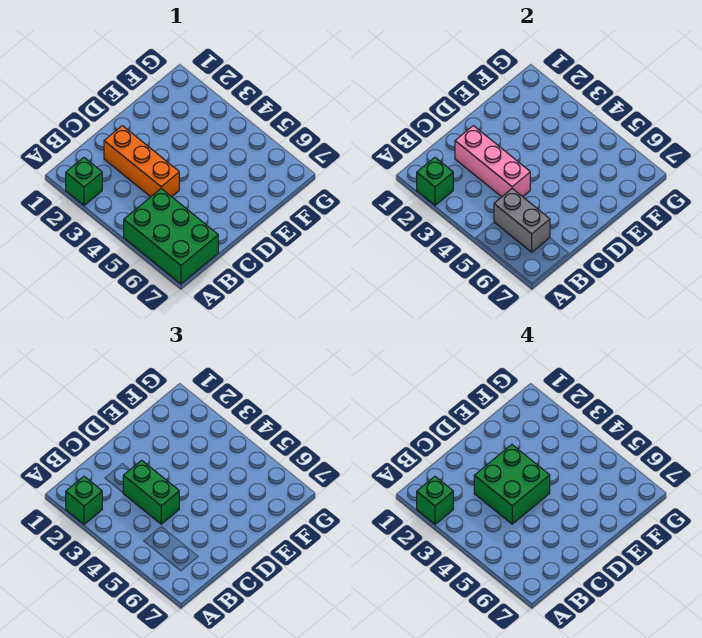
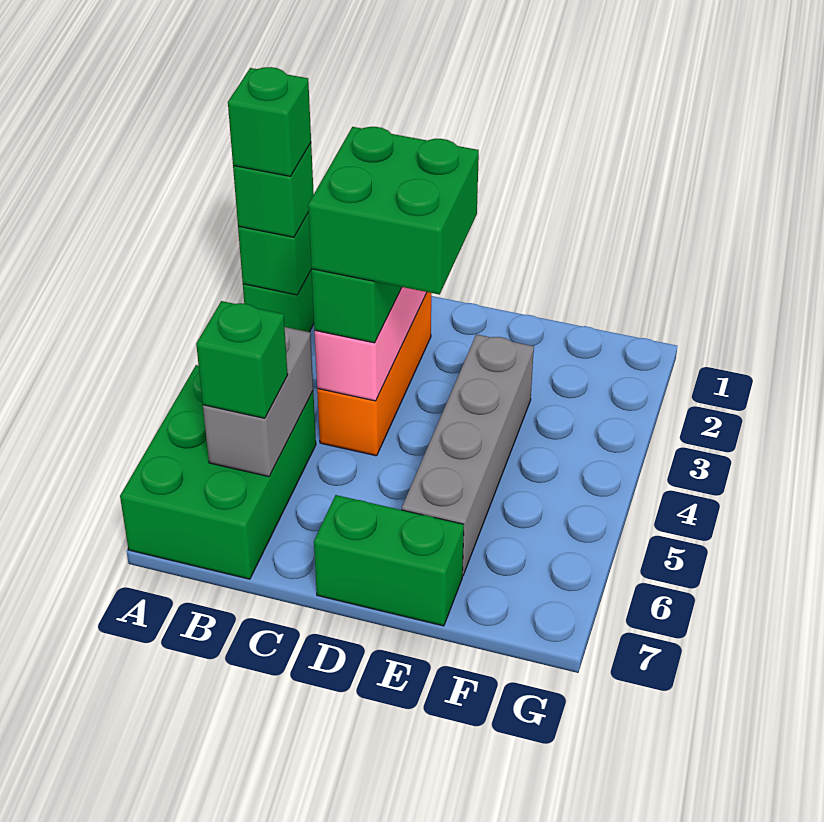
none -> green brick B6 level 3
none -> green brick D7:E7 level 1
none -> grey brick E3:E6 level 1

